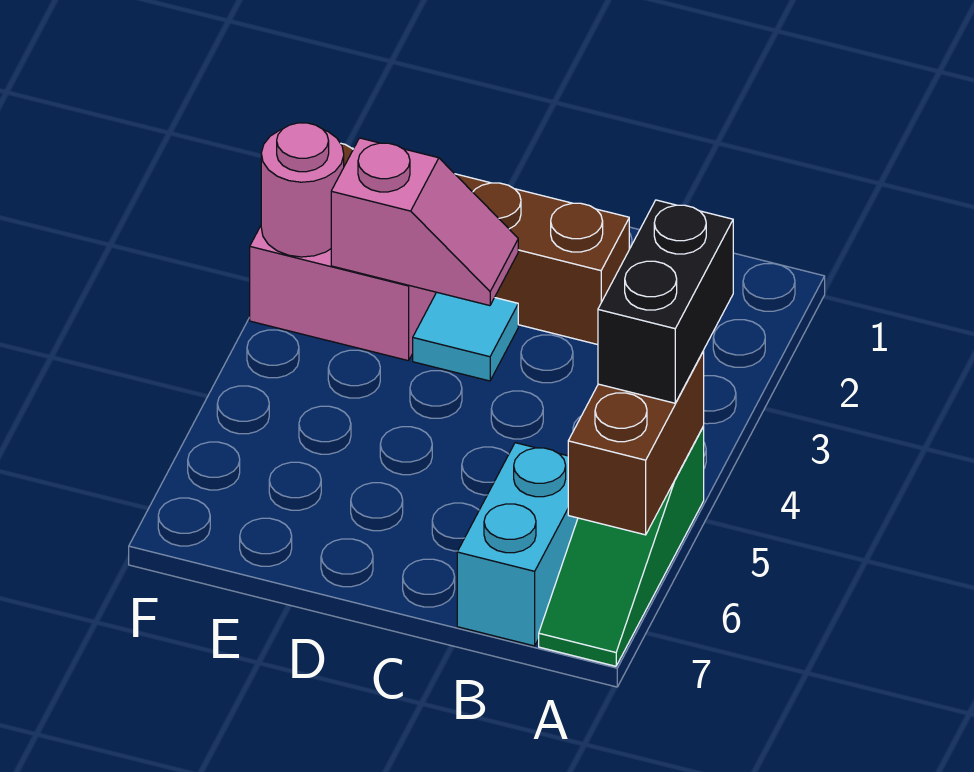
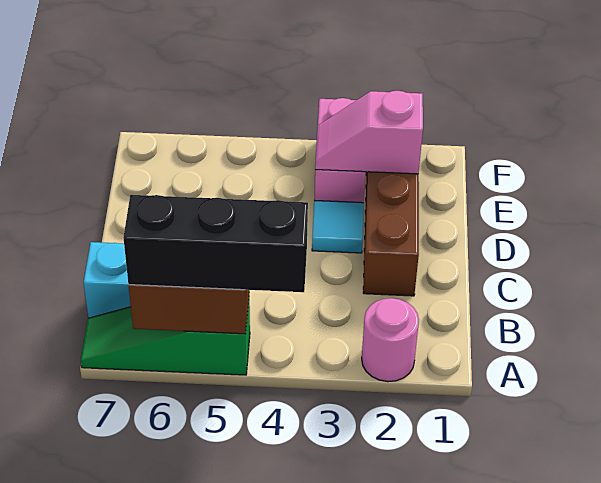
black brick A4:A5 level 3 -> black brick A4:A6 level 3
pink slope D3:E3 level 2 top E -> pink slope E2:E3 level 2 top 2
pink round brick F3 level 2 -> pink round brick A2 level 1

